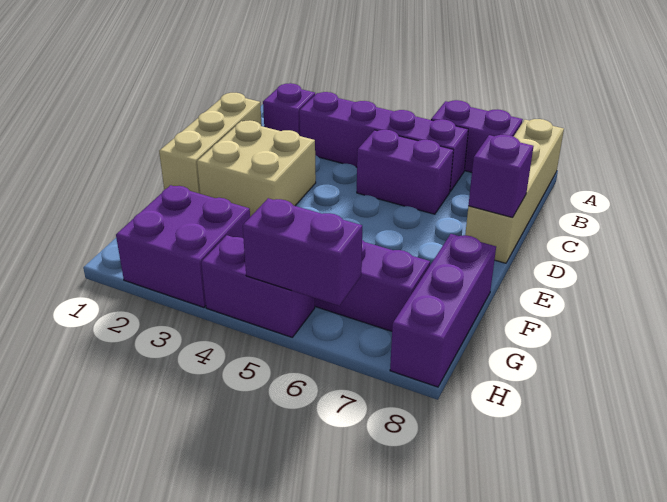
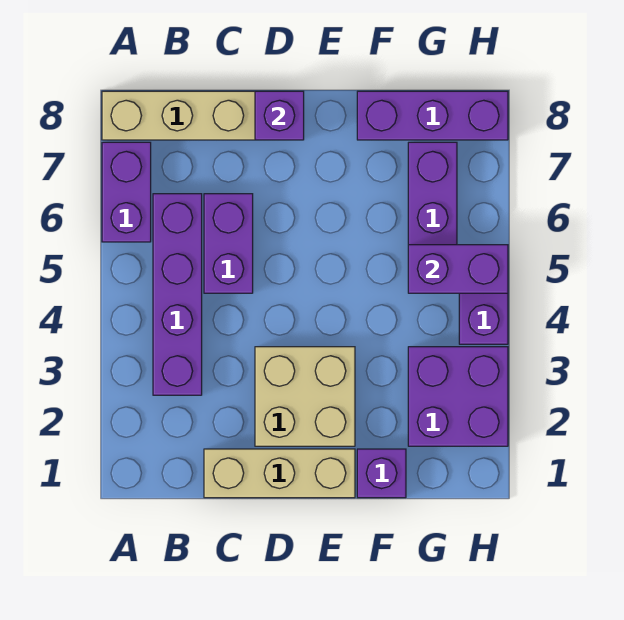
purple brick B2 level 1 -> purple brick F1 level 1
purple brick H5:H6 level 2 -> purple brick G5:H5 level 2

